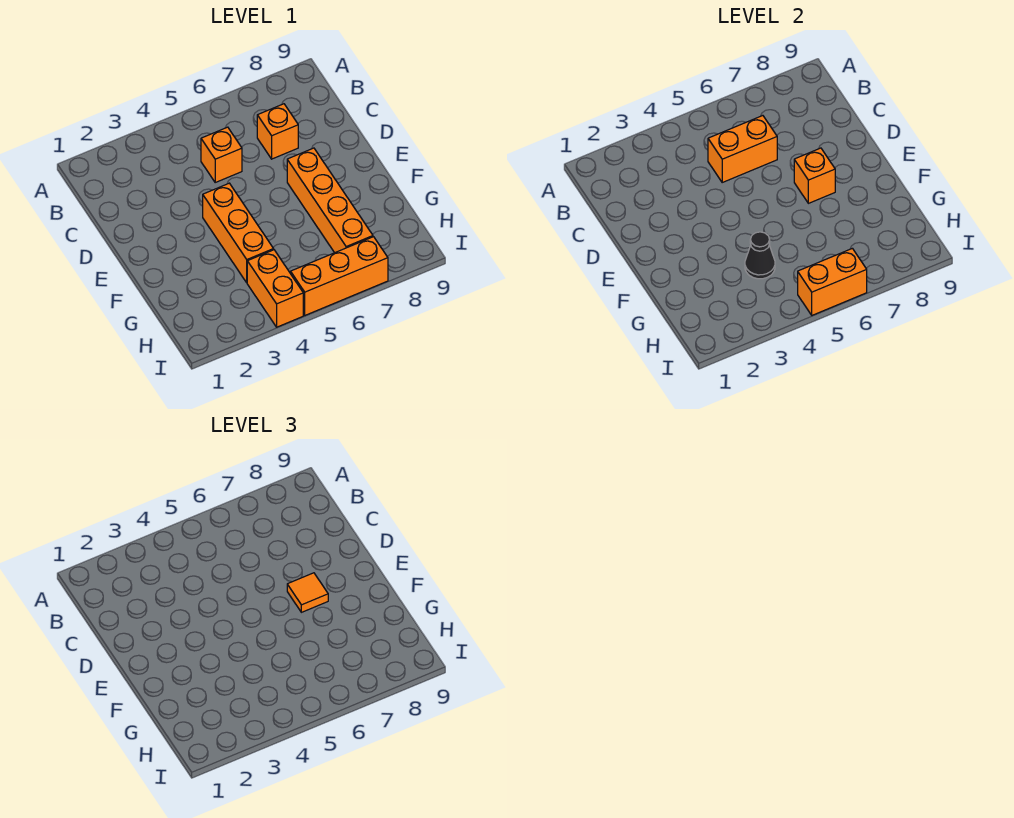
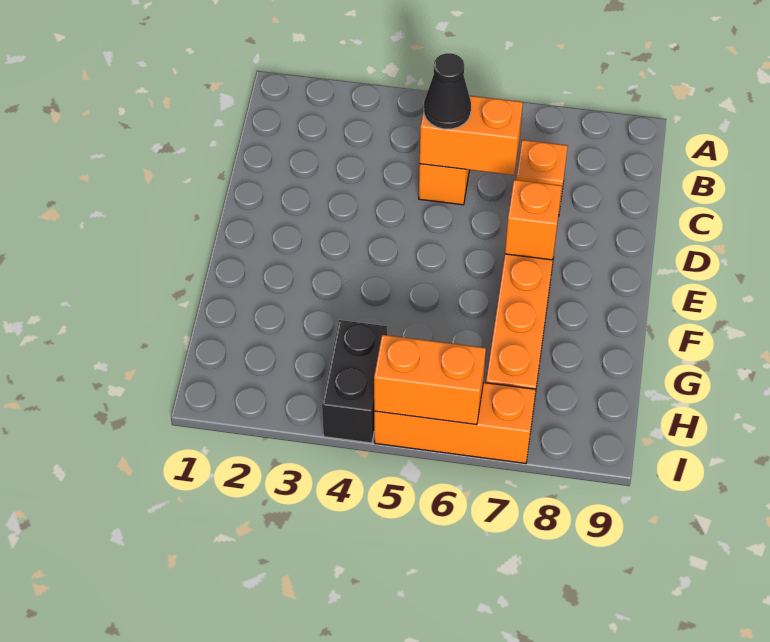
orange brick E4:G4 level 1 -> none
orange tile E7 level 3 -> none
black cone G4 level 2 -> black cone C5 level 3
orange brick H4:I4 level 1 -> black brick H4:I4 level 1

